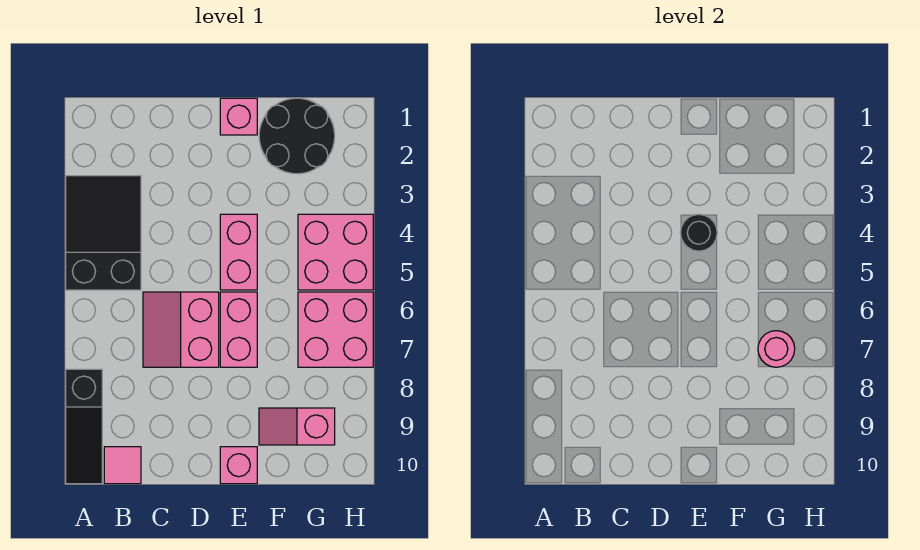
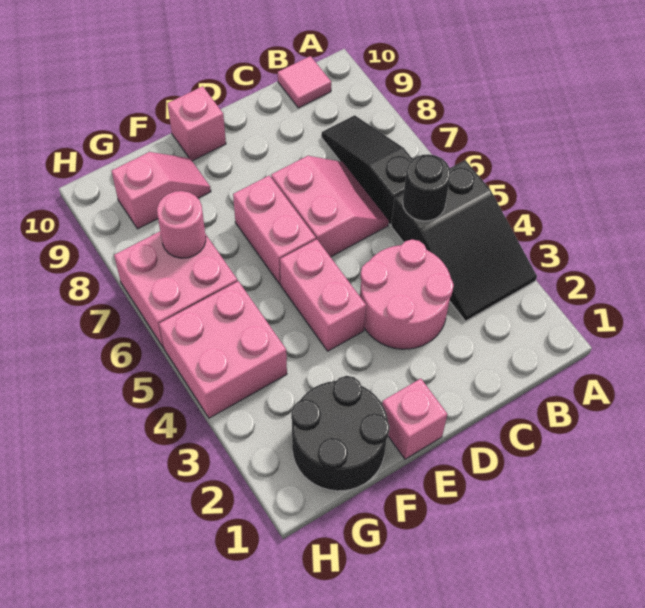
black slope A8:A10 level 1 top 8 -> black slope B6:B8 level 1 top 6
none -> pink round brick C3:D4 level 1
black round brick E4 level 2 -> black round brick B5 level 2

